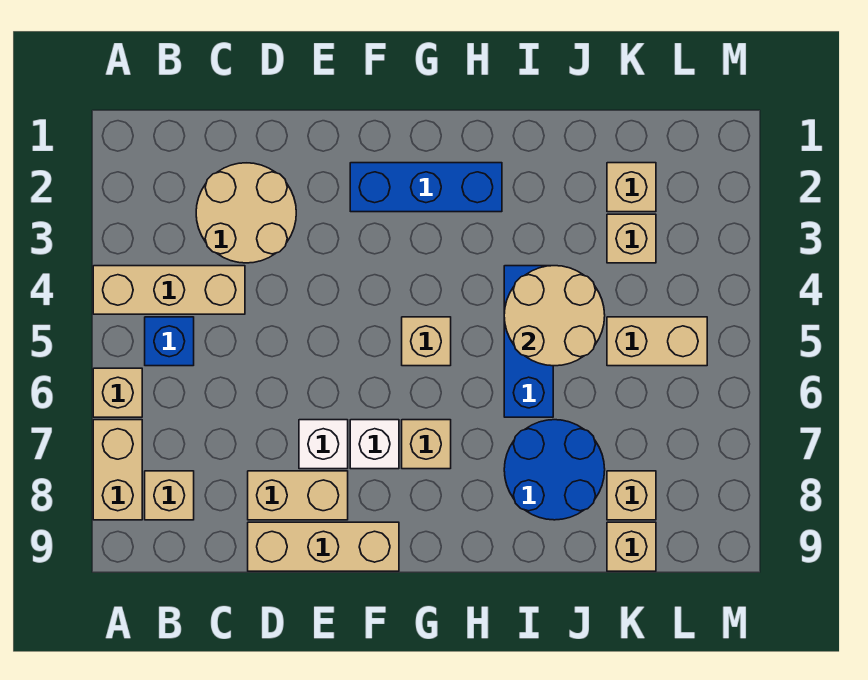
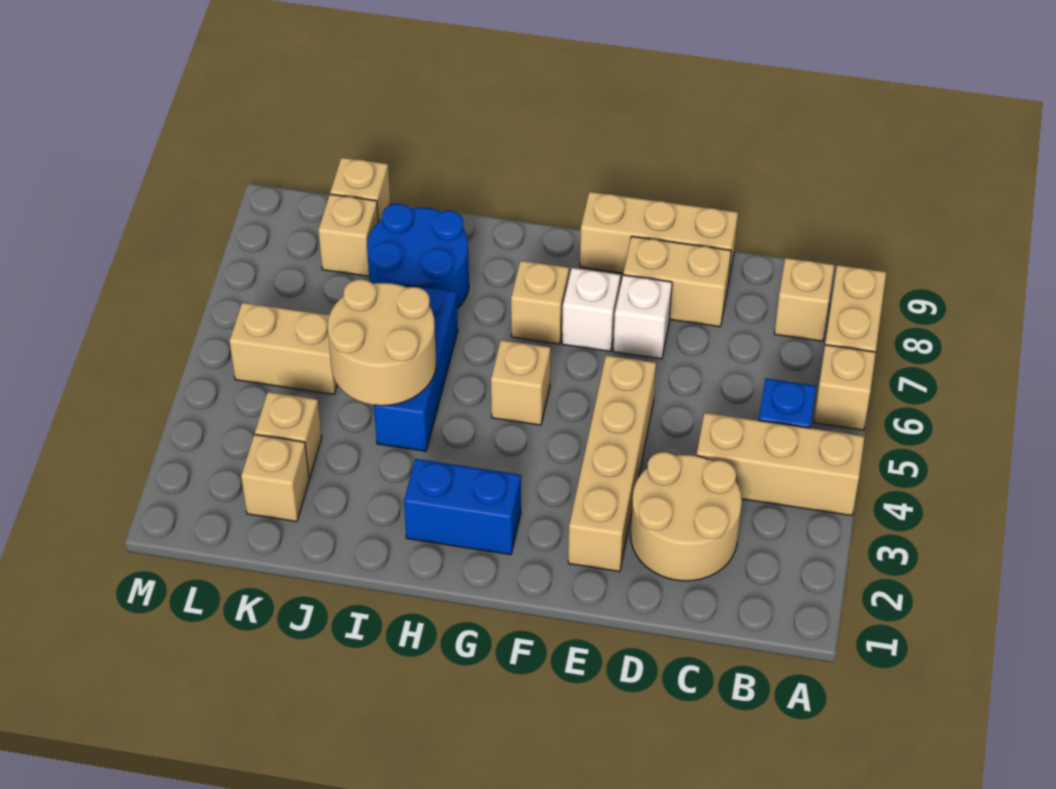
none -> tan brick E2:E5 level 1
blue brick F2:H2 level 1 -> blue brick G2:H2 level 1

